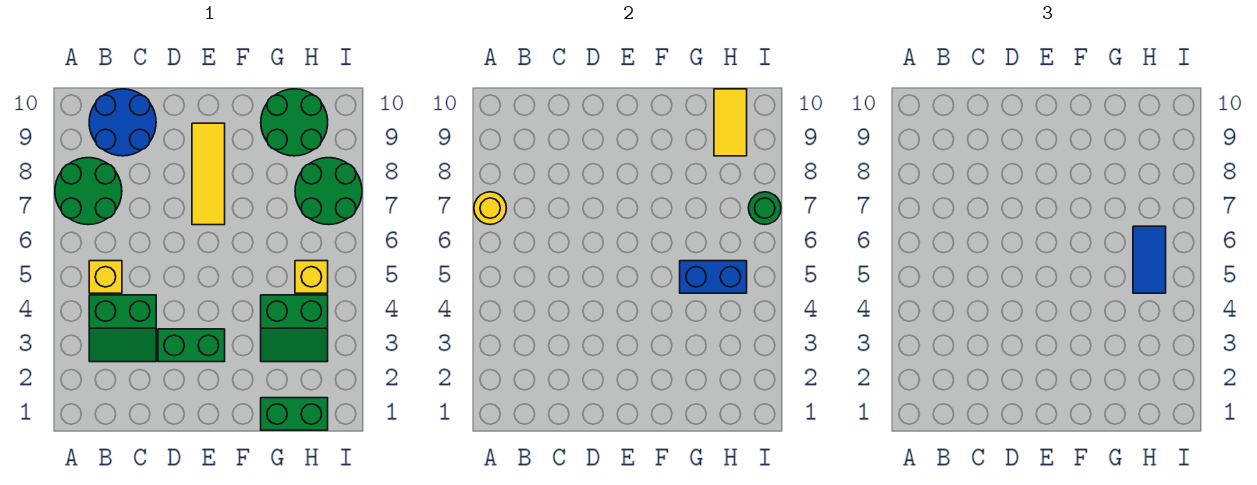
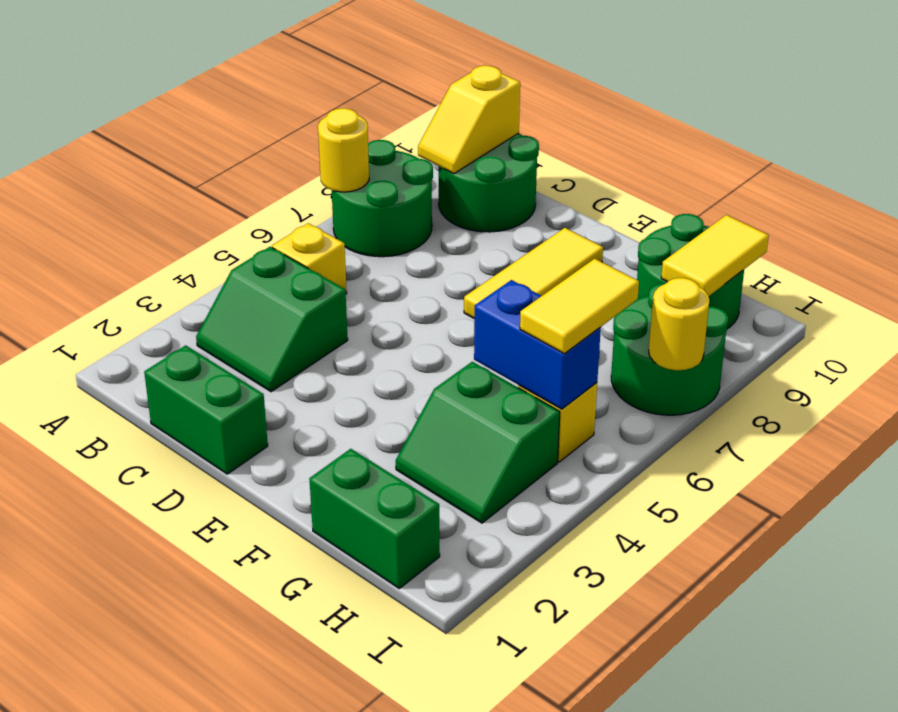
blue round brick B9:C10 level 1 -> green round brick B9:C10 level 1
none -> yellow slope B9:B10 level 2 top 10
green brick D3:E3 level 1 -> green brick C1:D1 level 1
blue tile H5:H6 level 3 -> yellow tile H5:H6 level 3
green round brick I7 level 2 -> yellow round brick I7 level 2

